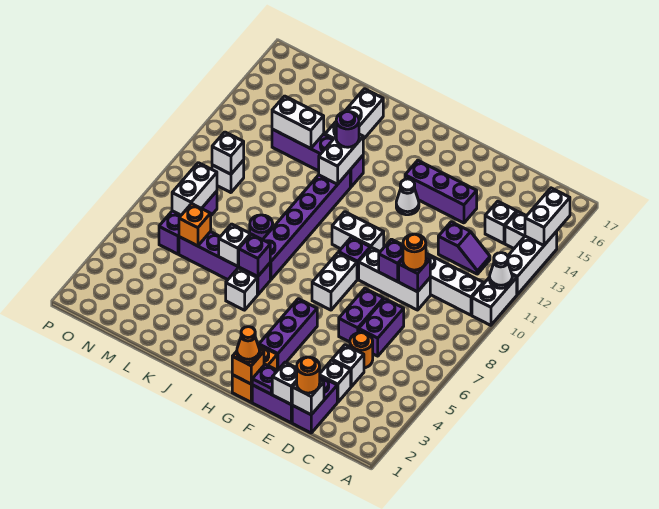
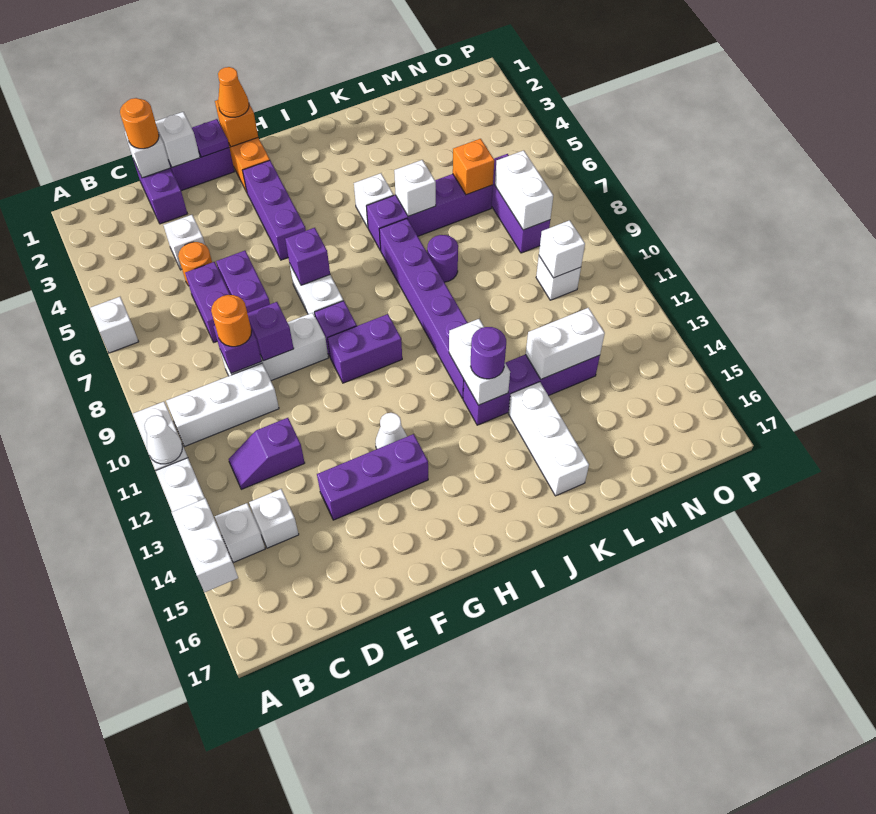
white brick D3 level 1 -> white brick A6 level 1
white brick G10:H10 level 1 -> purple brick G10:H10 level 1
purple brick J6 level 2 -> purple brick G7 level 2

